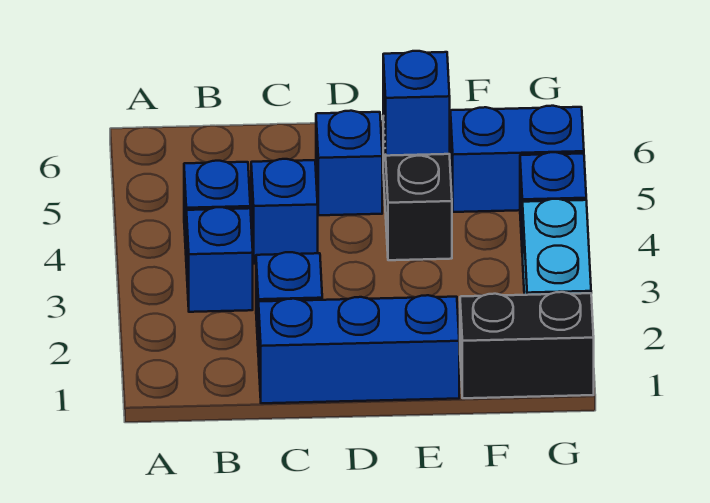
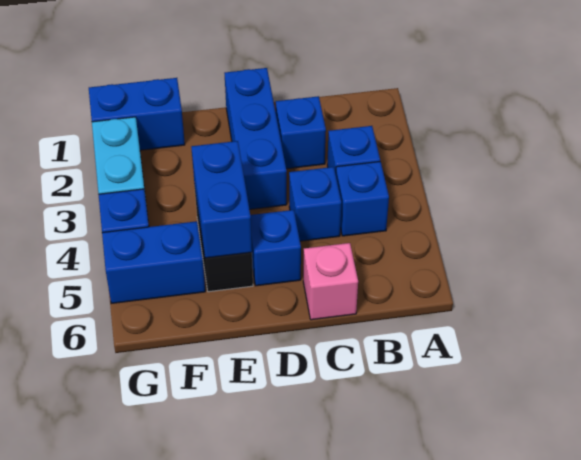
blue brick C1:E1 level 1 -> blue brick D1:D3 level 1
none -> pink brick C6 level 1
blue brick E5 level 2 -> blue brick E4:E5 level 2
black brick F1:G1 level 1 -> blue brick F1:G1 level 1

